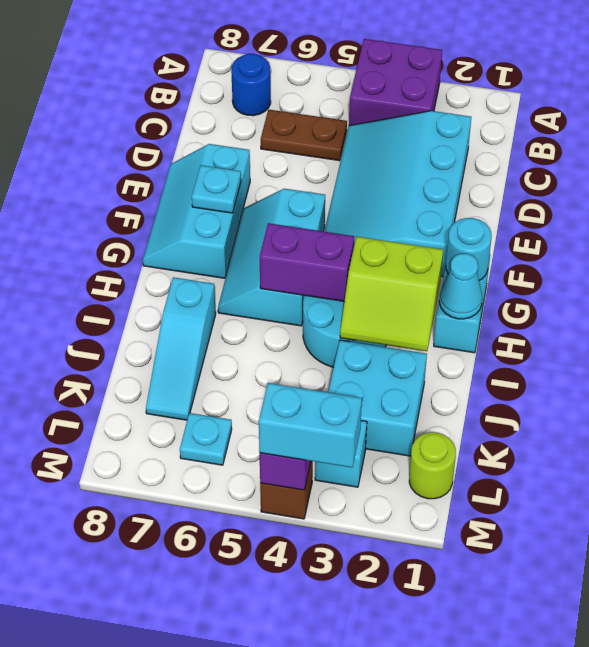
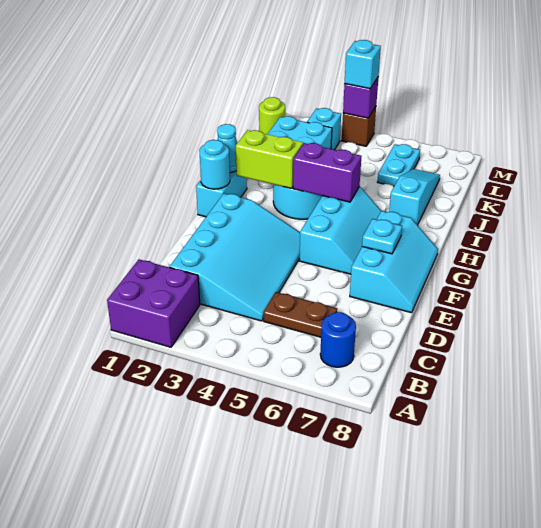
purple brick A3:B4 level 1 -> purple brick A1:B2 level 1
cyan plate L6 level 1 -> cyan plate K6:L6 level 1
cyan brick M3:M4 level 3 -> cyan brick M4 level 3

